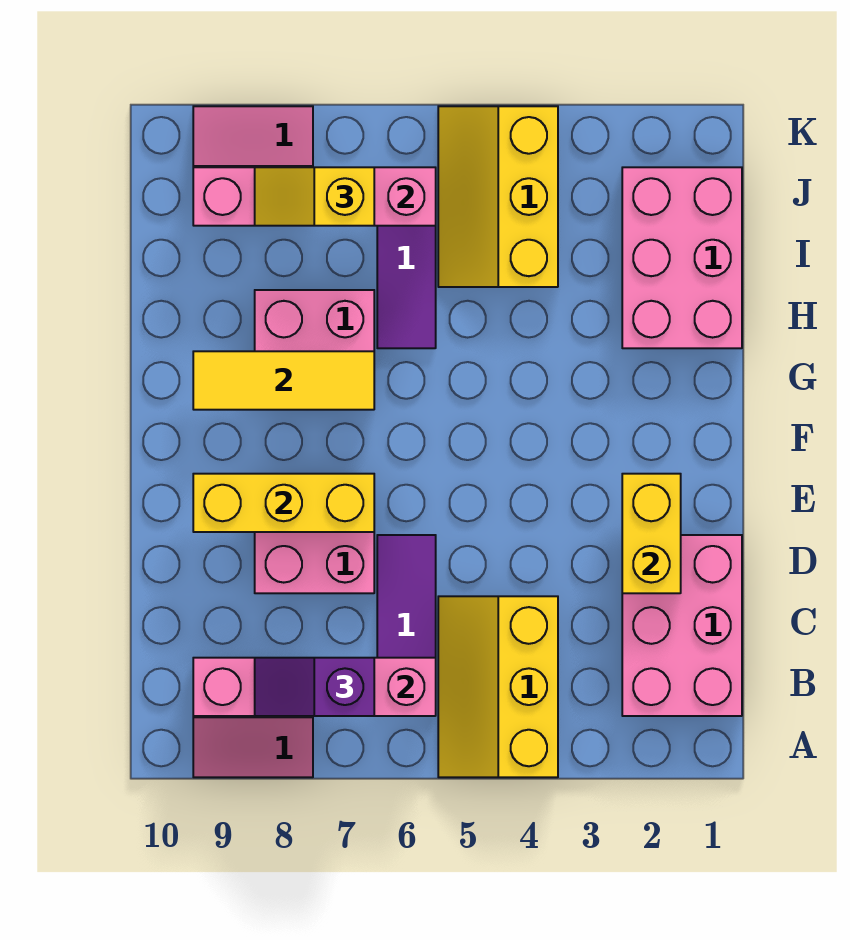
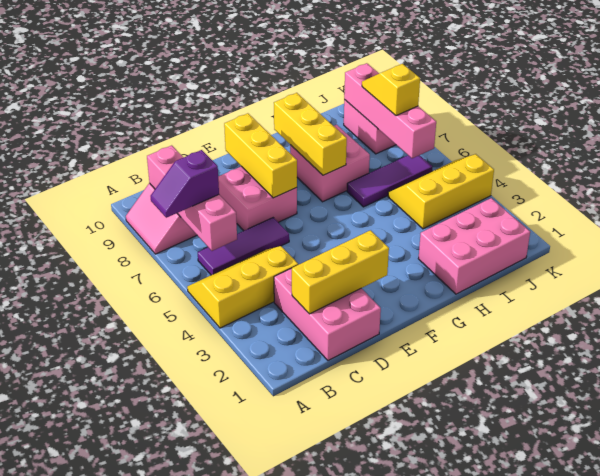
pink brick B1:D2 level 1 -> pink brick C1:D3 level 1
purple slope B7:B8 level 3 top 7 -> purple slope A7:B7 level 3 top B
yellow brick D2:E2 level 2 -> yellow brick C2:E2 level 2
yellow tile G7:G9 level 2 -> yellow brick G7:G9 level 2

